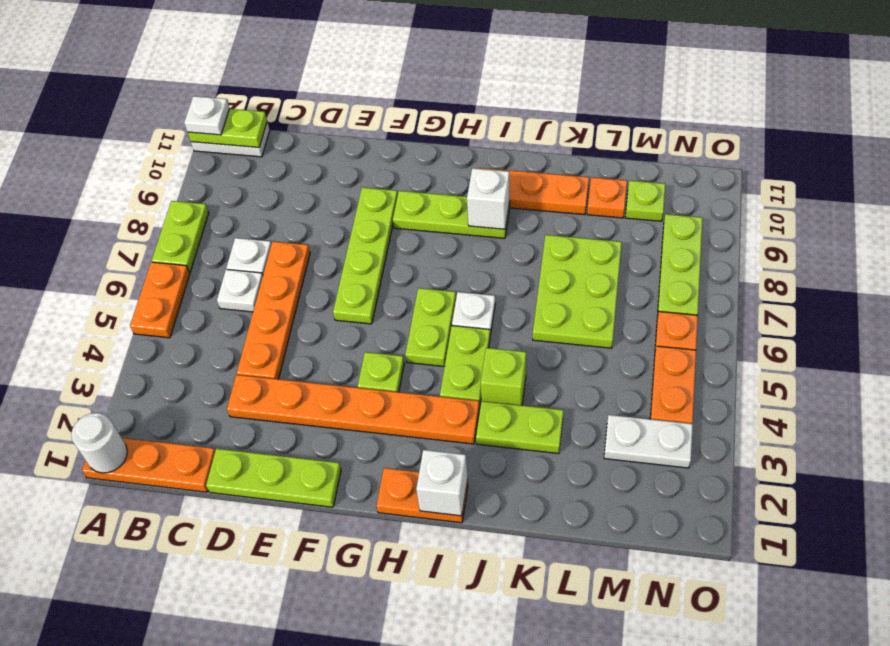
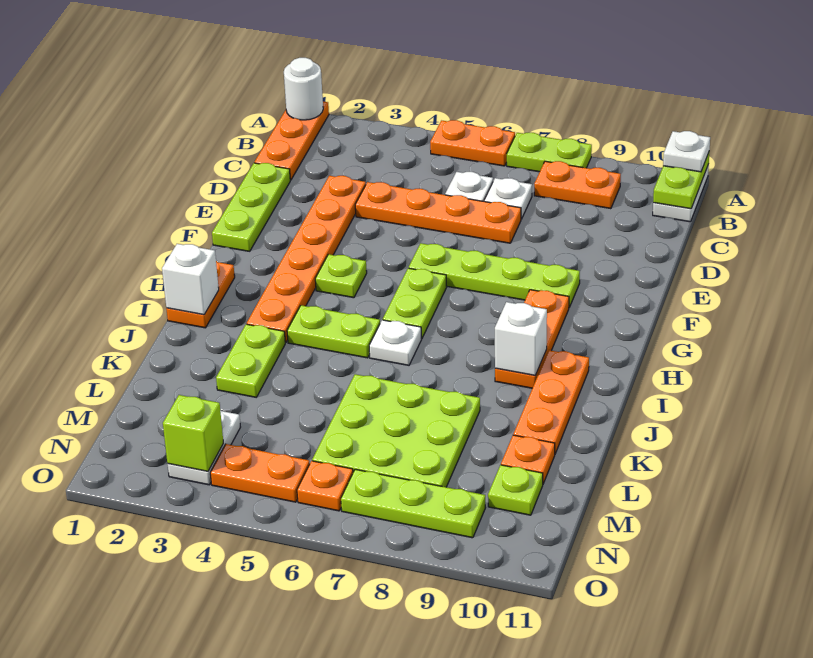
none -> orange plate B8:B9 level 1
lime plate G9:I9 level 1 -> orange plate G9:I9 level 1
lime plate H5:H6 level 1 -> lime plate G6:H6 level 1
lime brick J4 level 1 -> lime brick N3 level 2
lime plate K6:L8 level 1 -> lime plate K6:M8 level 1

